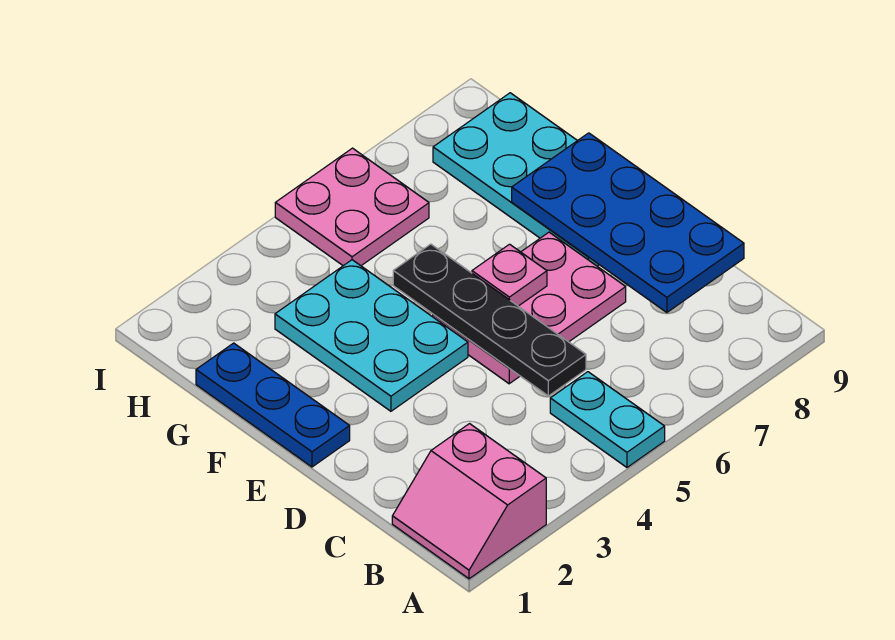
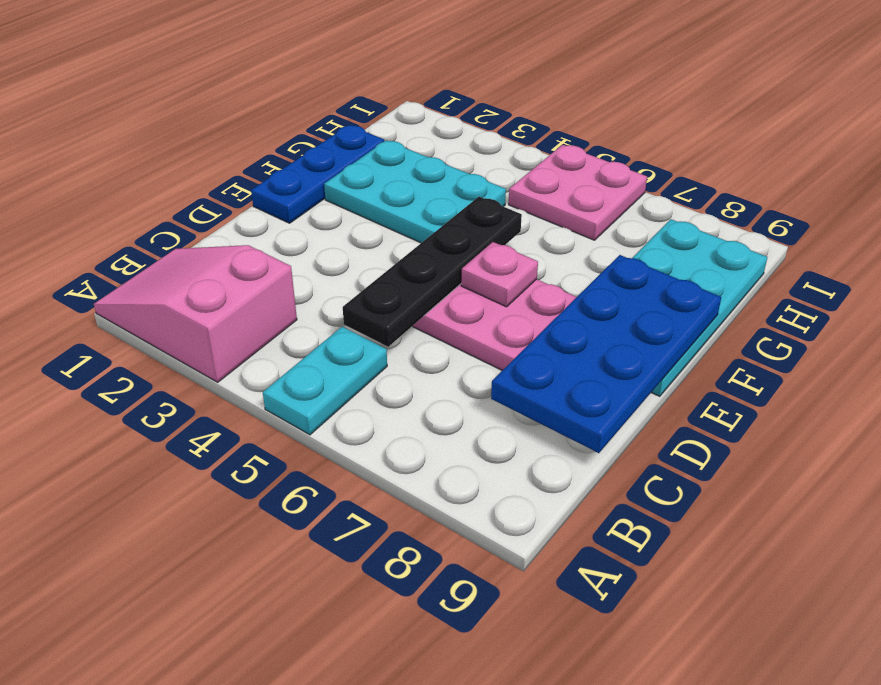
pink slope A1:B2 level 1 top 2 -> pink slope A1:B3 level 1 top 3
cyan plate E3:G4 level 1 -> cyan plate F2:G4 level 1

